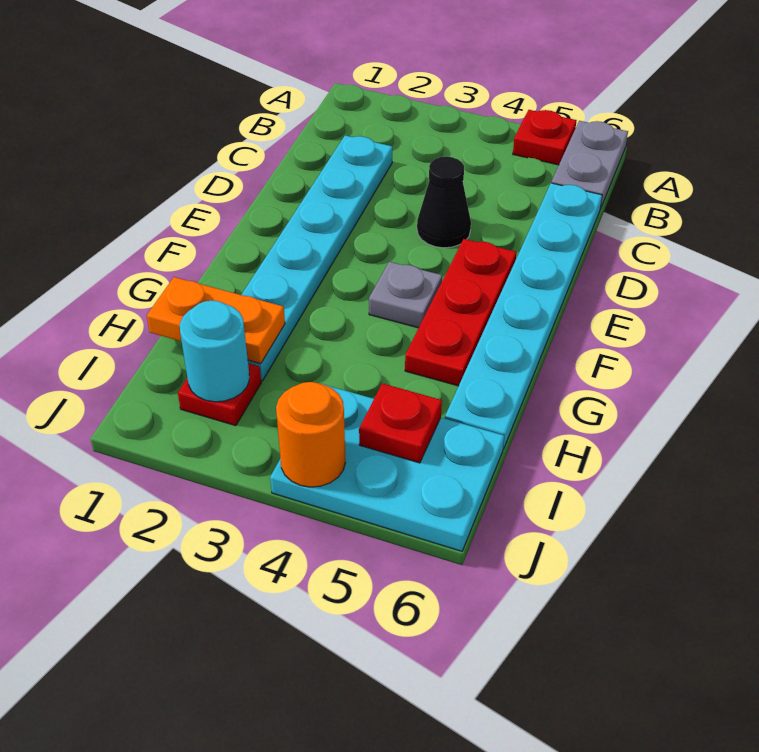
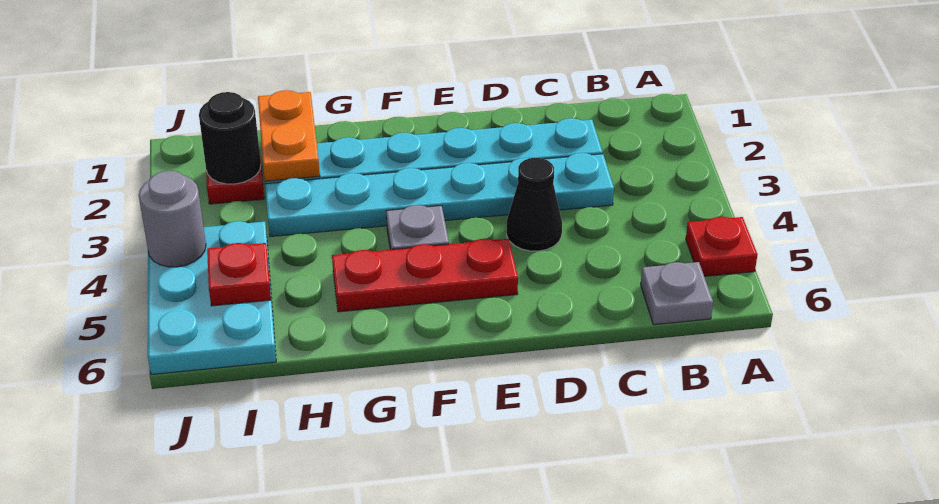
grey plate A6:B6 level 1 -> grey plate B6 level 1
cyan plate C6:H6 level 1 -> cyan plate C3:H3 level 1
cyan round brick I2 level 2 -> black round brick I2 level 2
orange round brick J4 level 2 -> grey round brick J4 level 2

